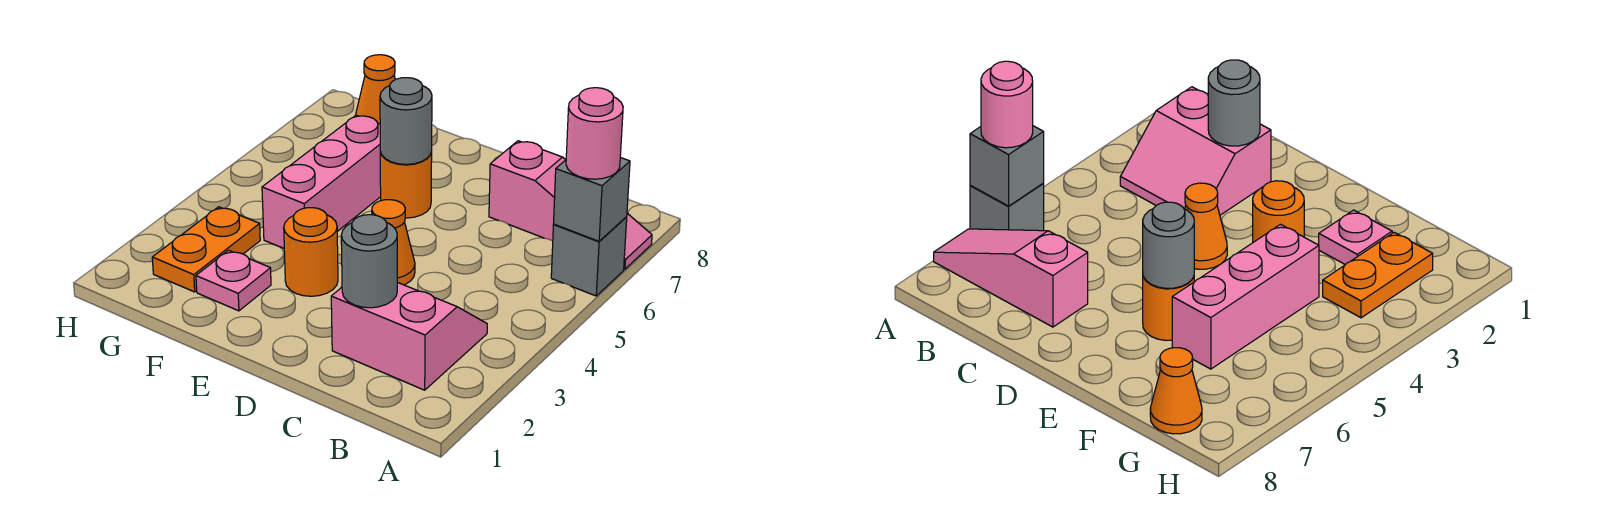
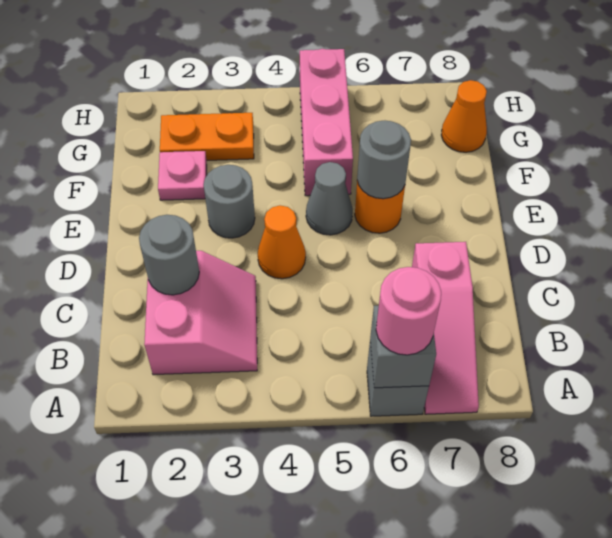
orange round brick E3 level 1 -> grey round brick E3 level 1
none -> grey cone E5 level 1
pink brick F4:F6 level 1 -> pink brick F5:H5 level 1

